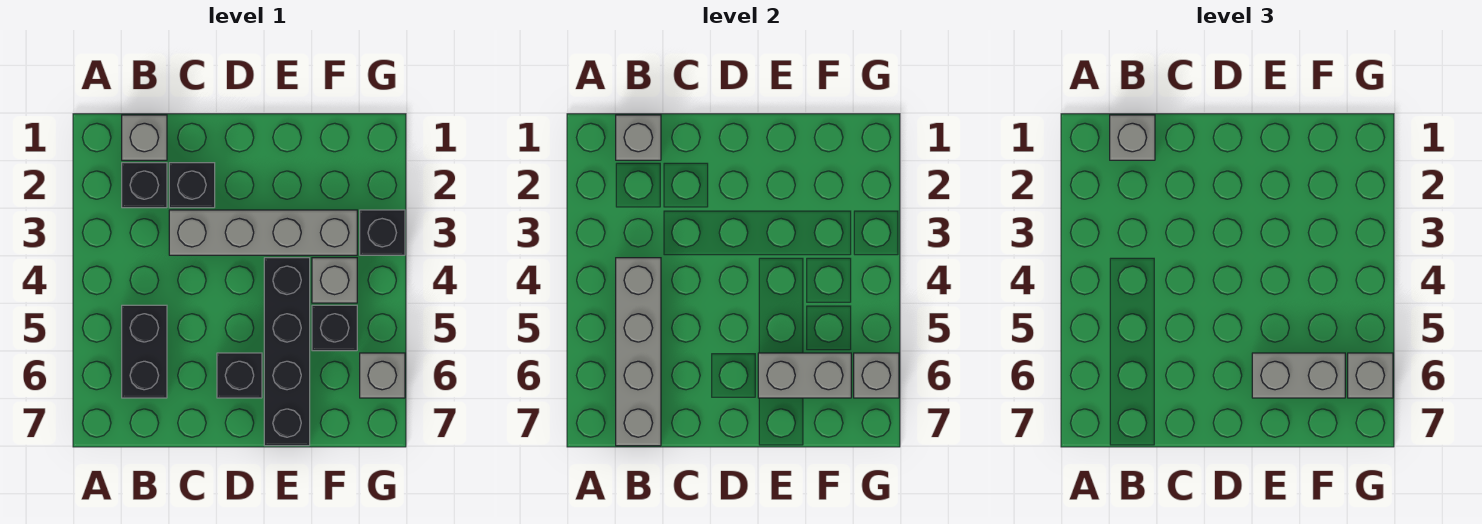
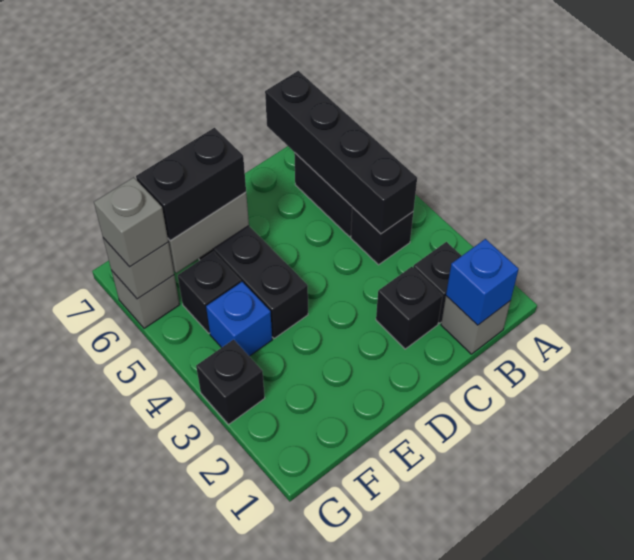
grey brick B1 level 2 -> blue brick B1 level 2
grey brick B1 level 3 -> none
grey brick B4:B7 level 2 -> black brick B4:B7 level 2
grey brick C3:F3 level 1 -> none
black brick D6 level 1 -> black brick B4 level 1
grey brick E6:F6 level 3 -> black brick E6:F6 level 3
grey brick F4 level 1 -> blue brick F4 level 1

